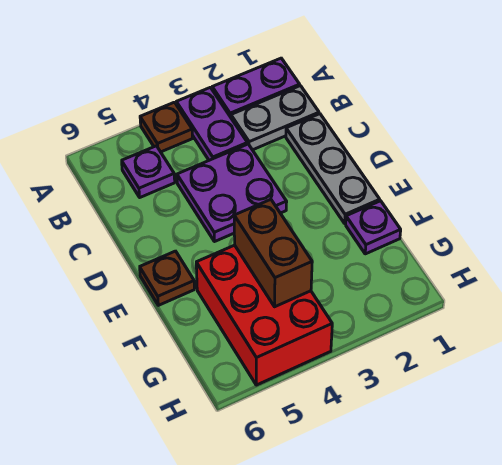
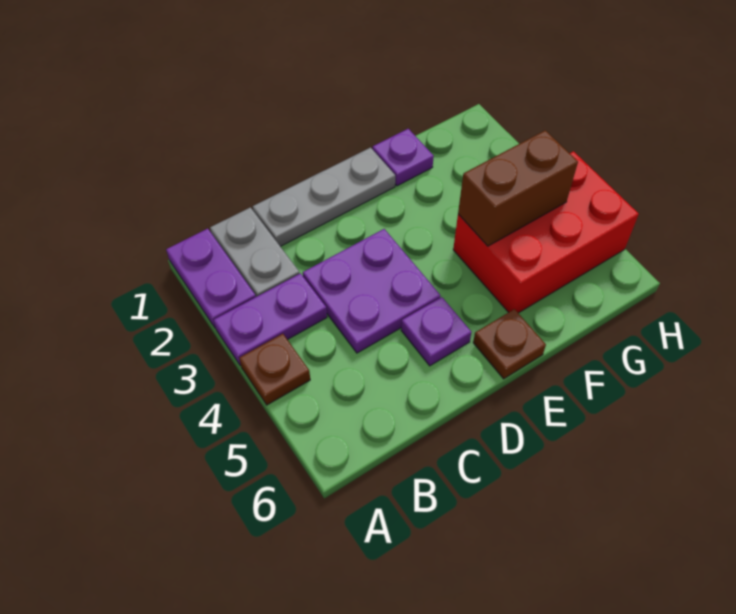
purple plate B5 level 1 -> purple plate D5 level 1

